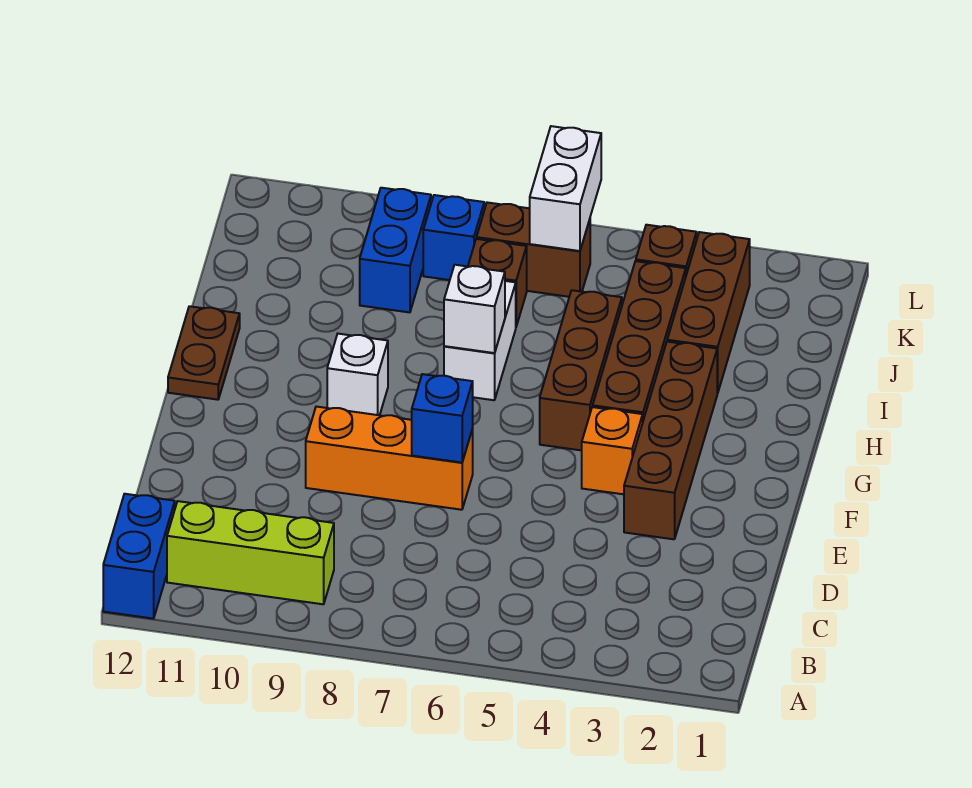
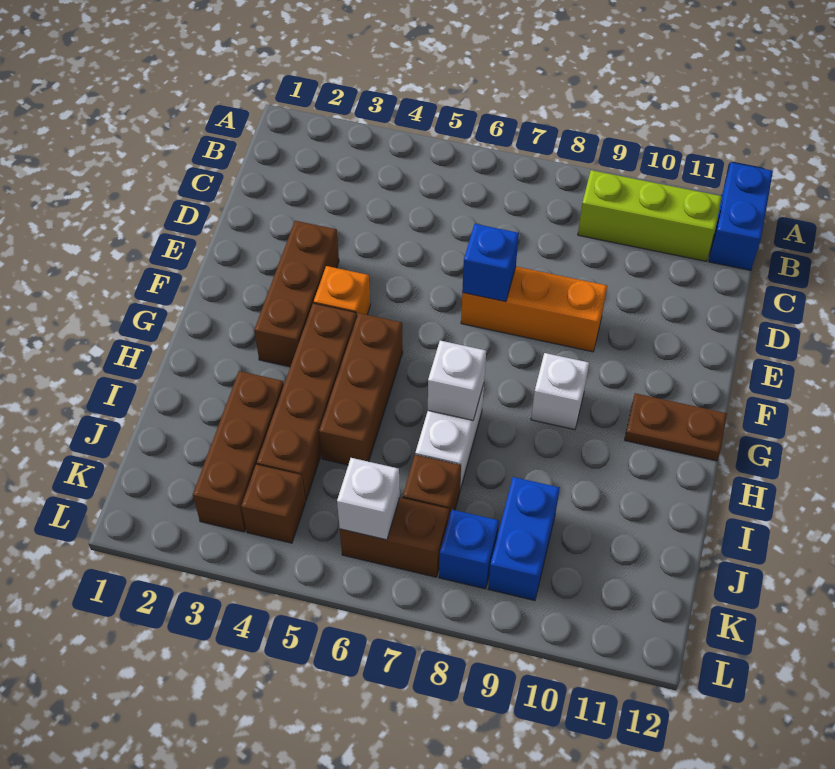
brown brick E3:H3 level 1 -> brown brick E3:G3 level 1
brown plate G12:H12 level 1 -> brown plate G11:G12 level 1
white brick K6:L6 level 2 -> white brick K6 level 2

